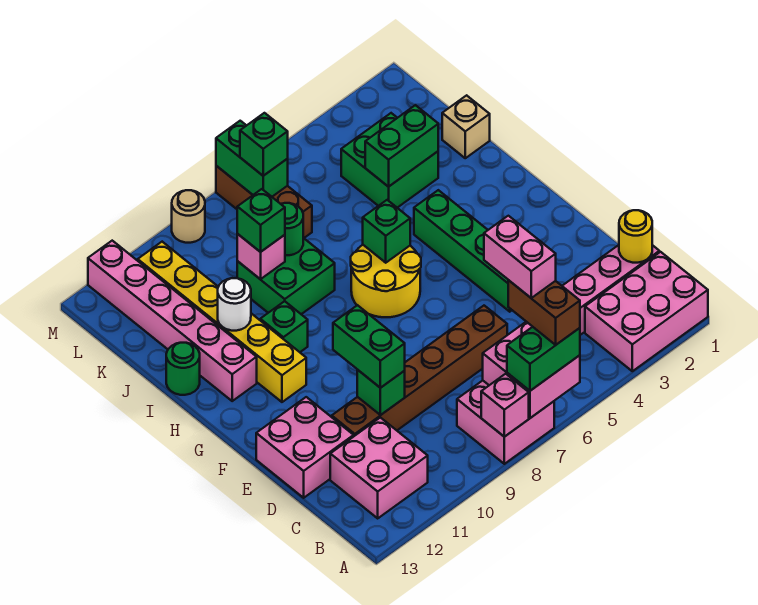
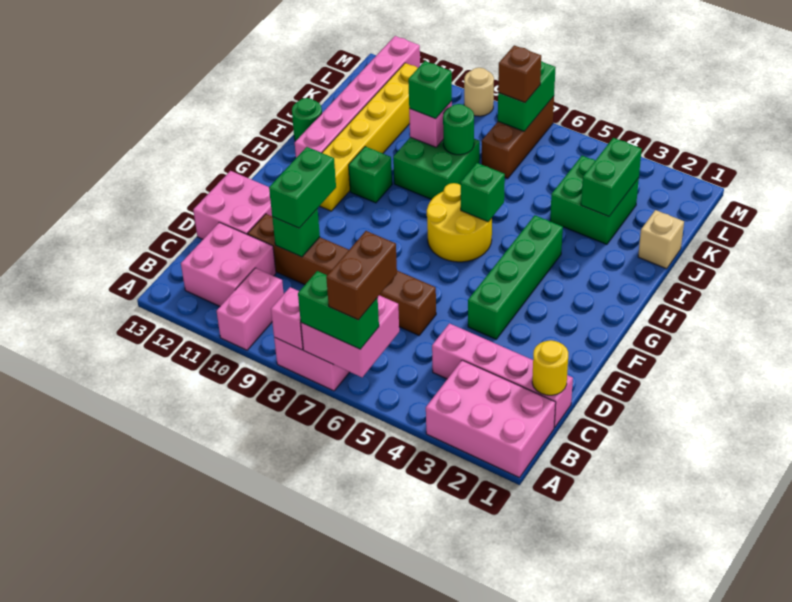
pink brick B6:C6 level 5 -> pink brick A10:B10 level 1
white round brick I11 level 2 -> none
green brick J3:J4 level 2 -> green brick J3:K3 level 2
green brick L7 level 3 -> brown brick L7 level 3

